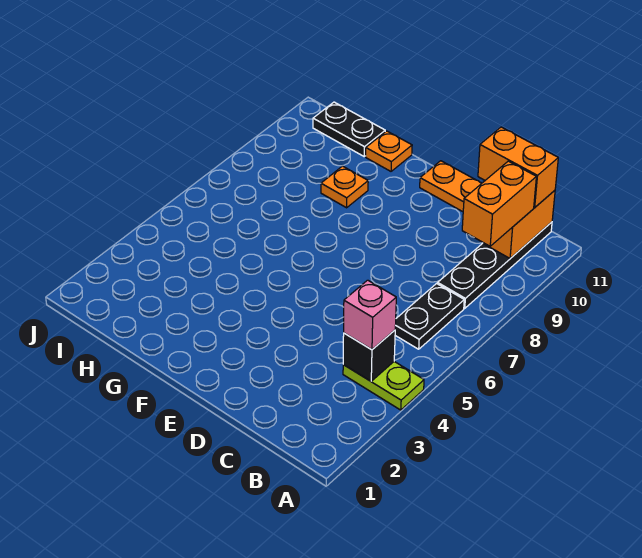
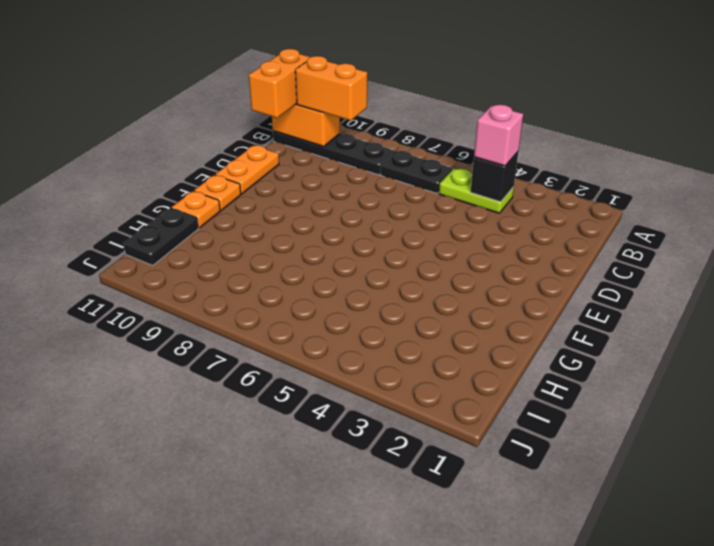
lime plate A4:B4 level 1 -> lime plate B4:B5 level 1
orange plate G9 level 1 -> orange plate F11 level 1

